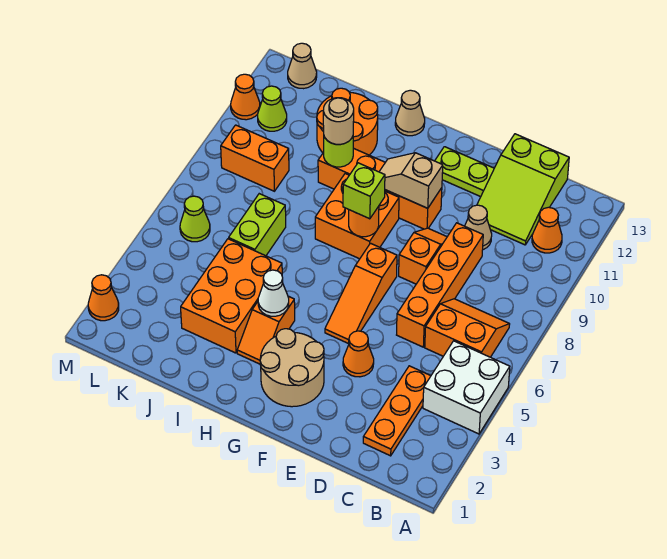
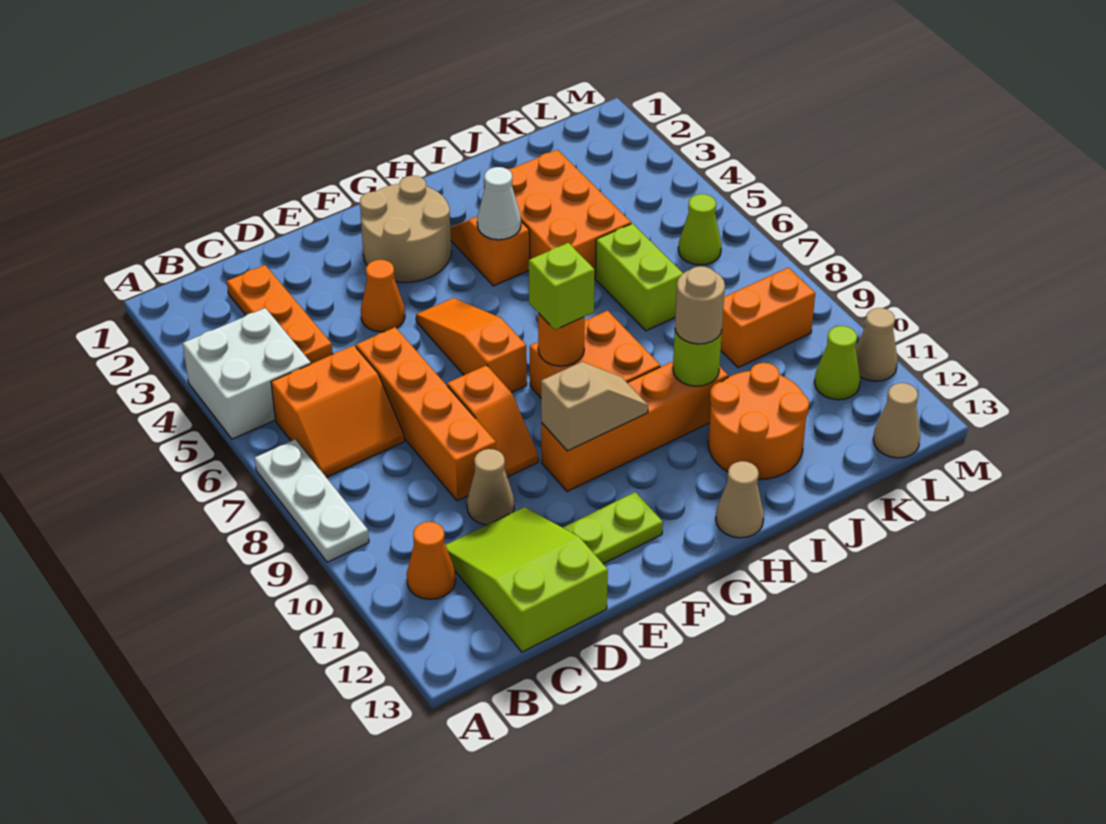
none -> white plate A7:A9 level 1
orange cone M2 level 1 -> none
orange cone M11 level 1 -> tan cone M11 level 1

